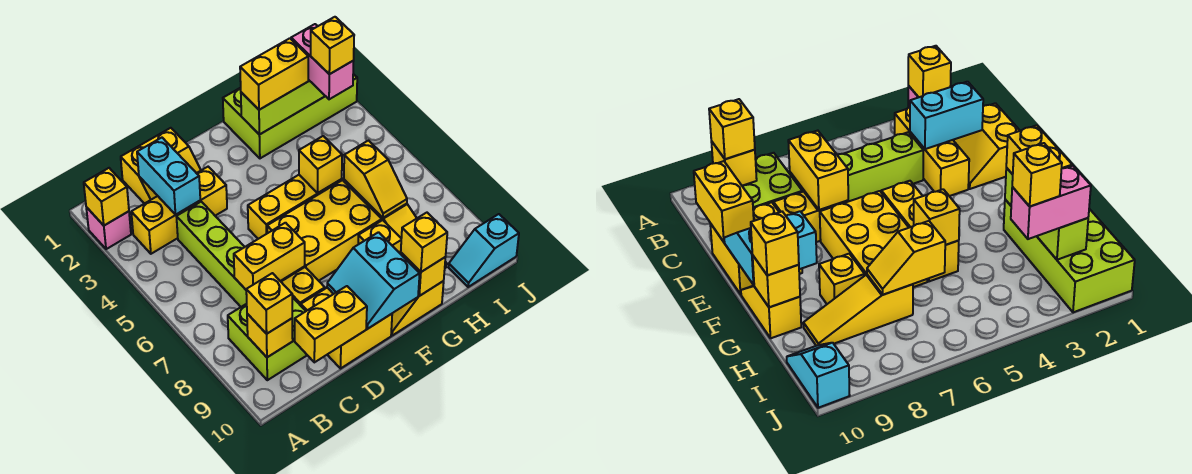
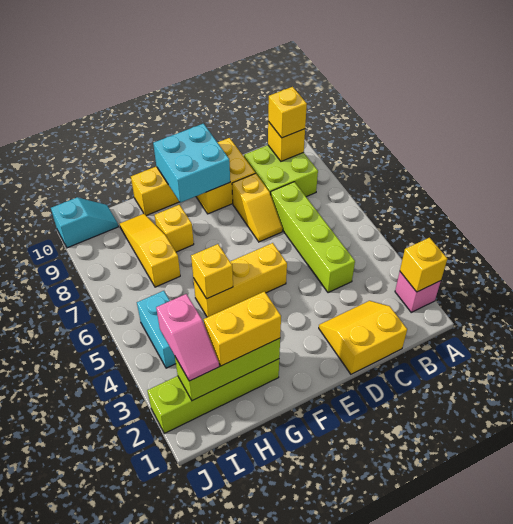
yellow brick B3:D3 level 1 -> none
cyan brick C2:C3 level 2 -> cyan brick I4:I5 level 1
yellow brick C7:D7 level 2 -> none
yellow brick C10:D10 level 2 -> none
yellow brick E6:G7 level 1 -> none
cyan slope E9:F10 level 2 top F -> cyan brick E9:F10 level 2
lime brick G1:J2 level 1 -> lime brick G2:J2 level 1
yellow brick G10 level 2 -> none
yellow brick G10 level 3 -> none
yellow slope H6:H7 level 2 top 6 -> none
pink brick I2:I3 level 3 -> pink slope I2:I3 level 3 top 3
yellow brick I3 level 4 -> none

